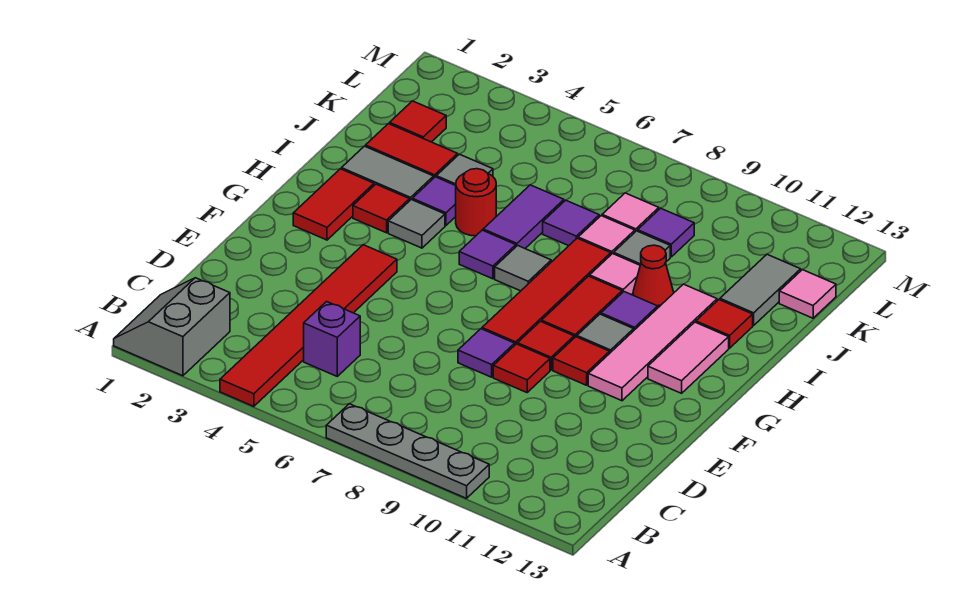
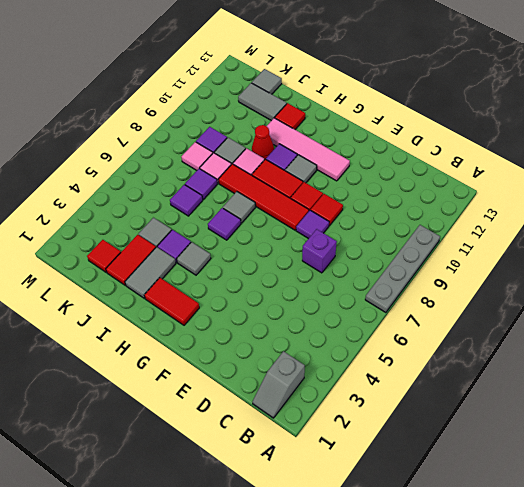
grey slope A1:B2 level 1 top 2 -> grey slope B1:B2 level 1 top 2
red tile A4:F4 level 1 -> none
purple brick C5 level 1 -> purple brick D7 level 1
red tile F10 level 1 -> none
pink tile G12:H12 level 1 -> none
red tile H3 level 1 -> none
red round brick I5 level 1 -> none
purple tile I6:J6 level 1 -> purple tile J6 level 1
pink tile K13 level 1 -> grey tile K13 level 1

